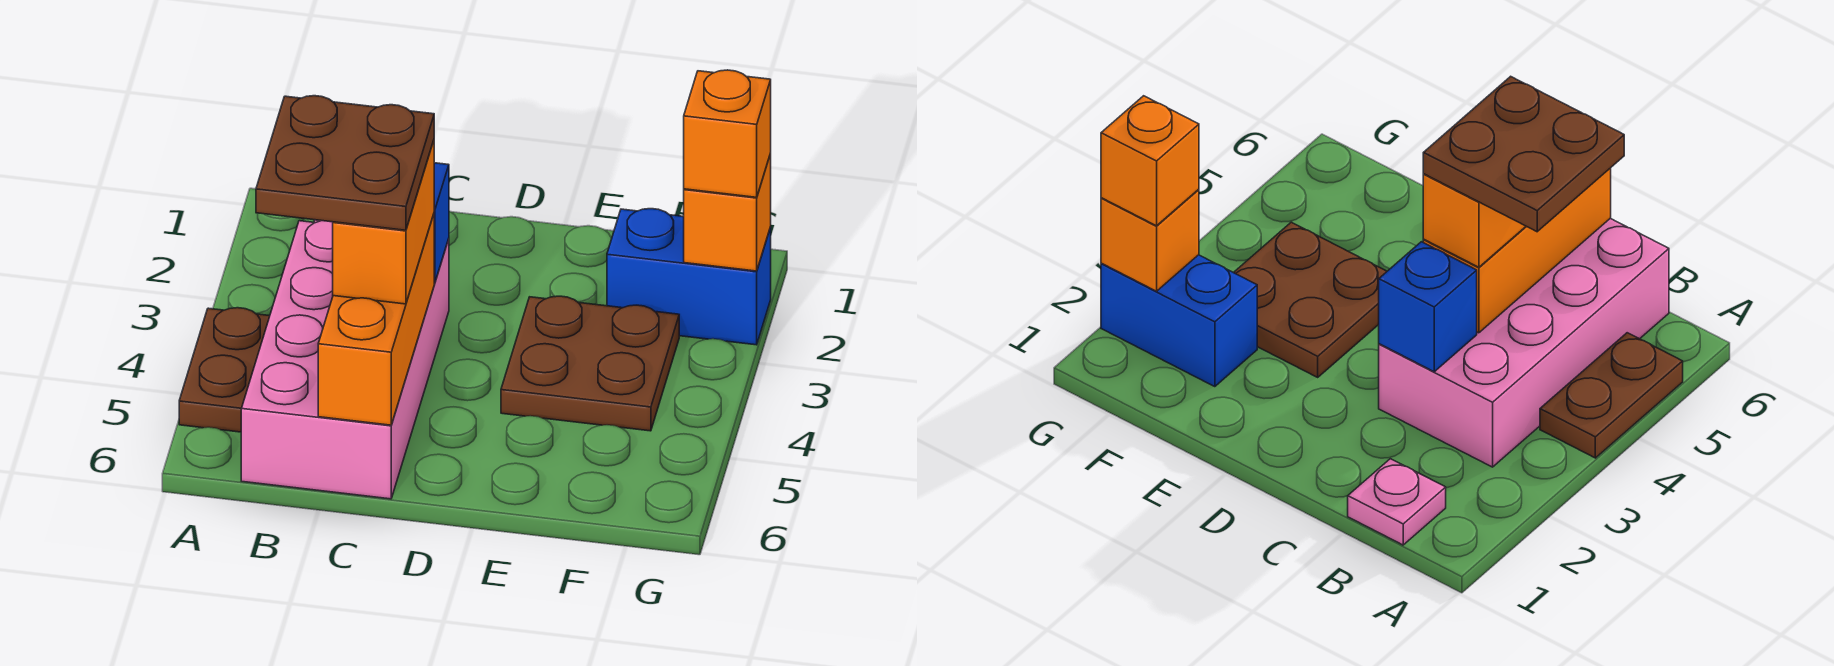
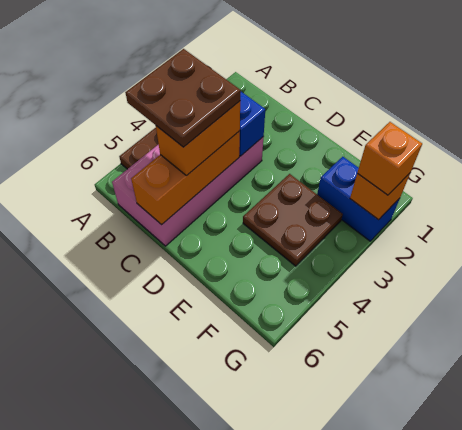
pink plate B1 level 1 -> none

